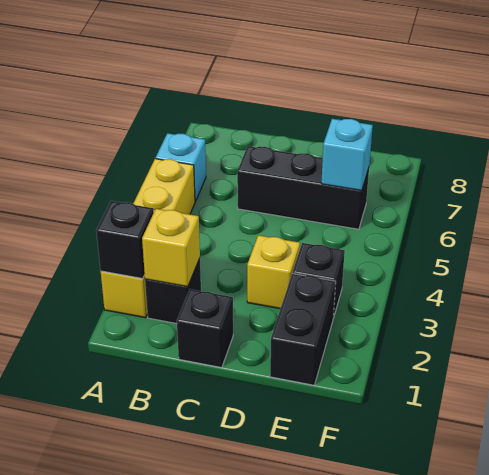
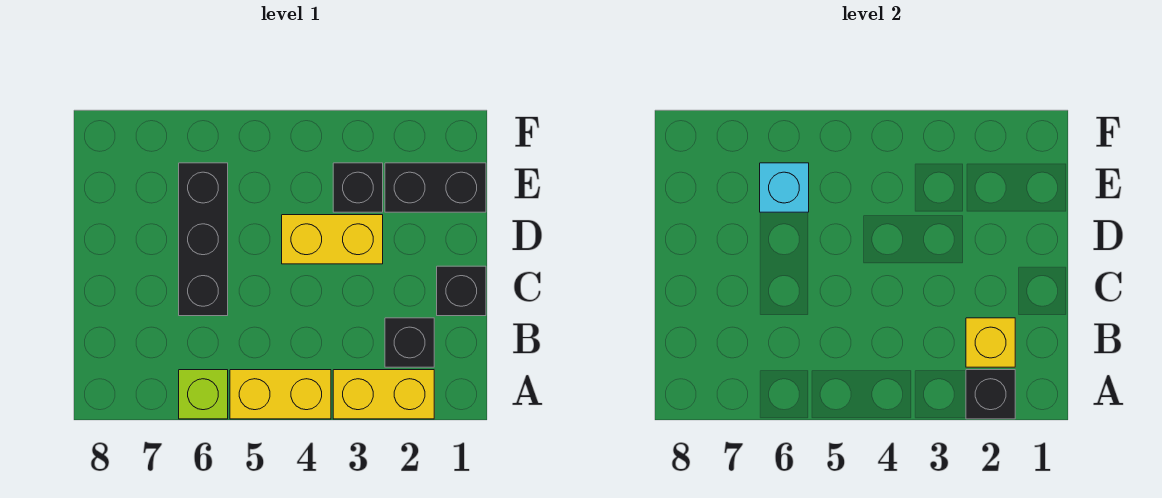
cyan brick A6 level 1 -> lime brick A6 level 1
yellow brick D3 level 1 -> yellow brick D3:D4 level 1

